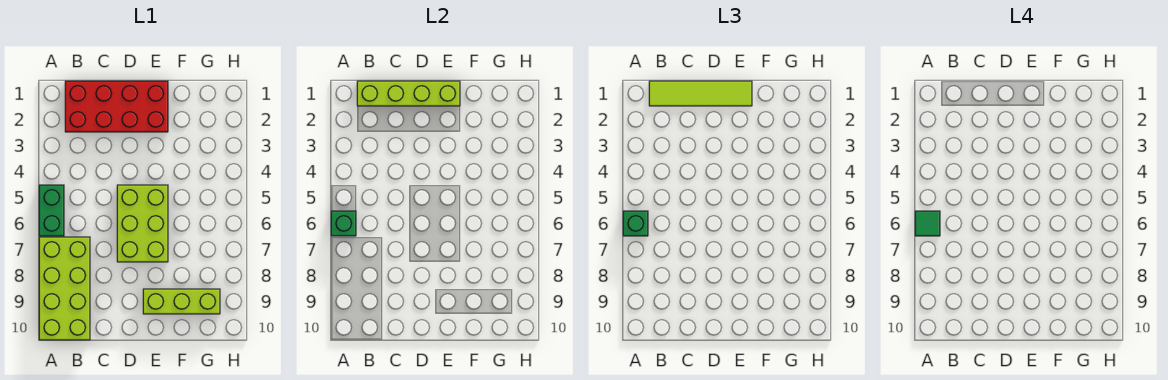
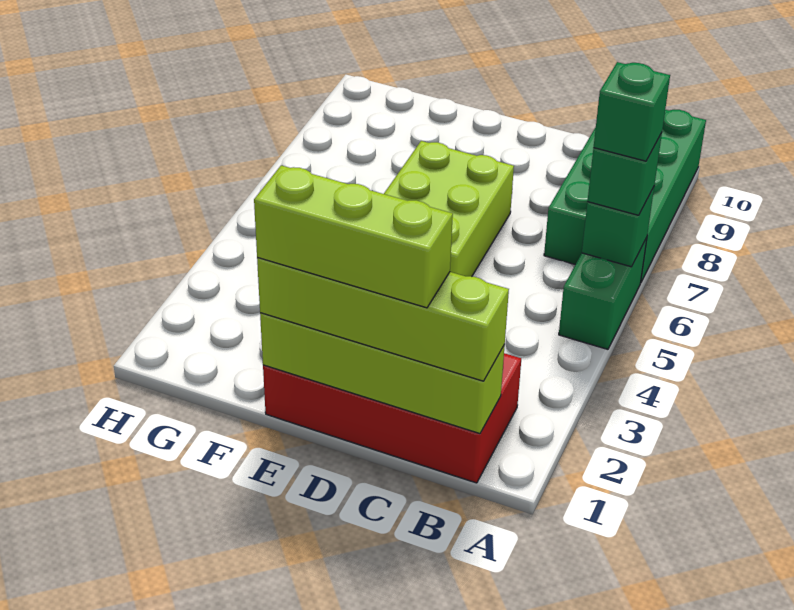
green tile A6 level 4 -> green brick A6 level 4
lime brick A7:B10 level 1 -> green brick A7:B10 level 1
lime tile B1:E1 level 3 -> lime brick B1:E1 level 3
lime brick E9:G9 level 1 -> lime brick C1:E1 level 4

